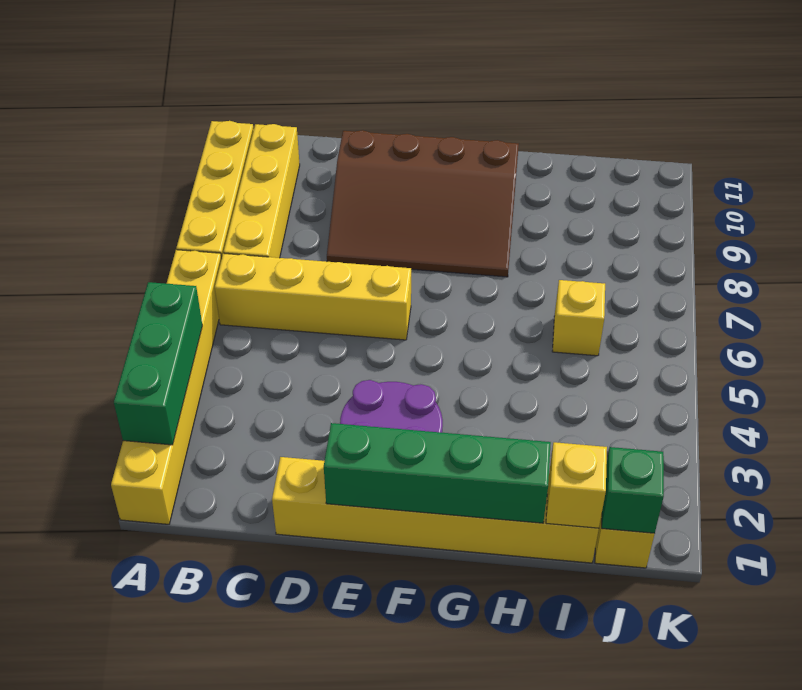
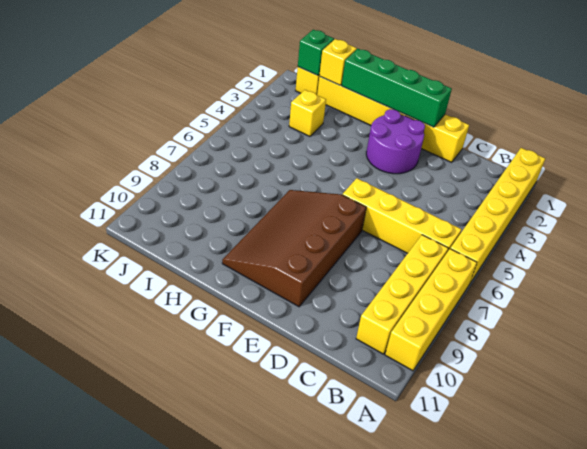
green brick A2:A4 level 2 -> none
brown slope D8:G10 level 1 top 10 -> brown slope E7:G10 level 1 top E
yellow brick I6 level 1 -> yellow brick I3 level 1

